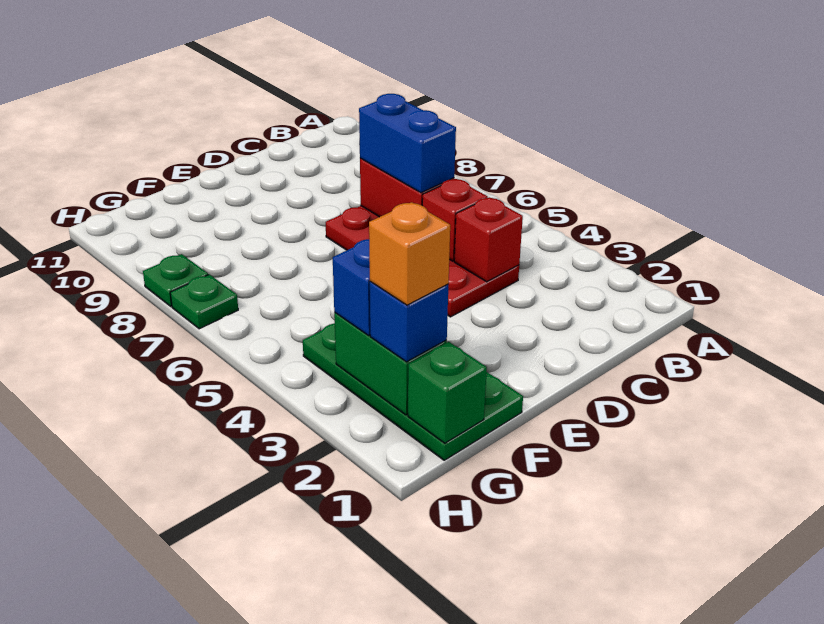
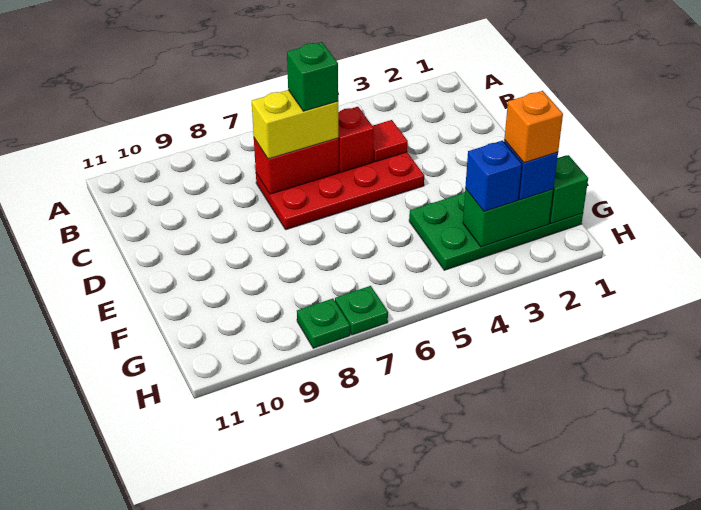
red brick C4 level 2 -> red tile C4 level 2
blue brick C6:C7 level 3 -> yellow brick C6:C7 level 3
none -> green brick C6 level 4

